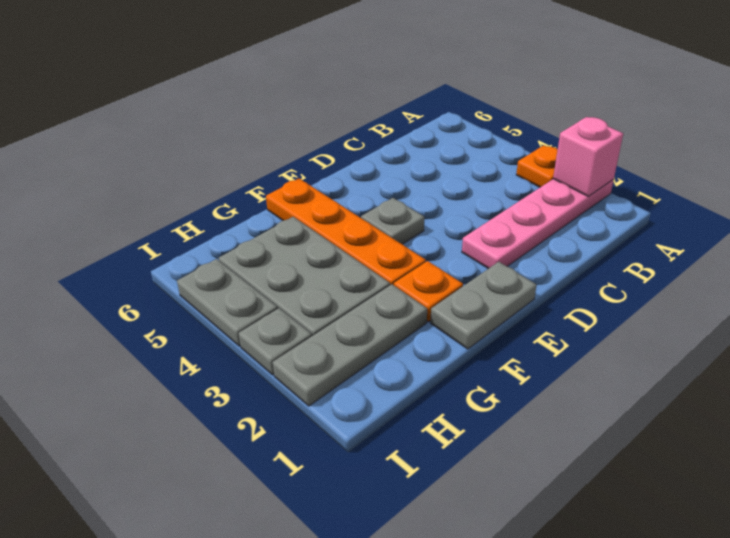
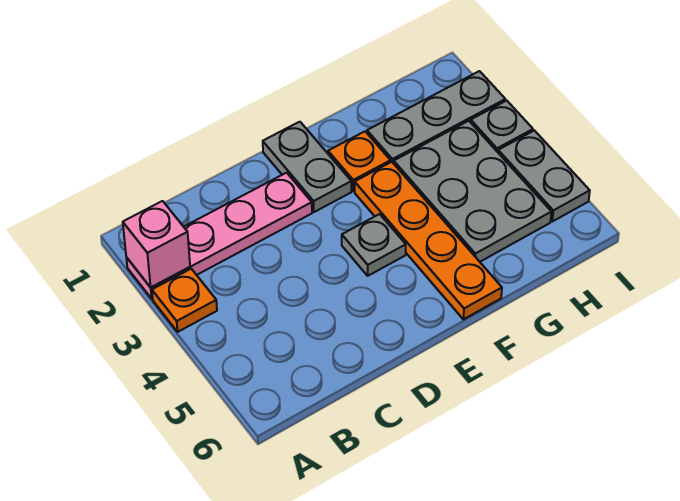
grey plate E1:F1 level 1 -> grey plate E1:E2 level 1

